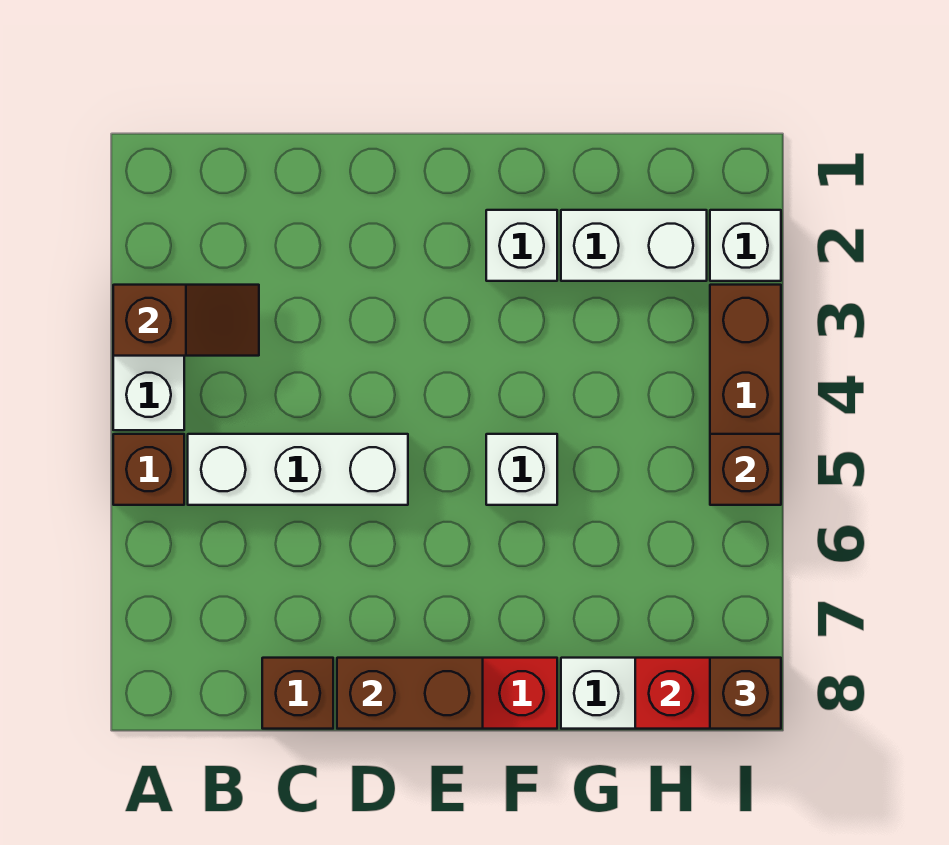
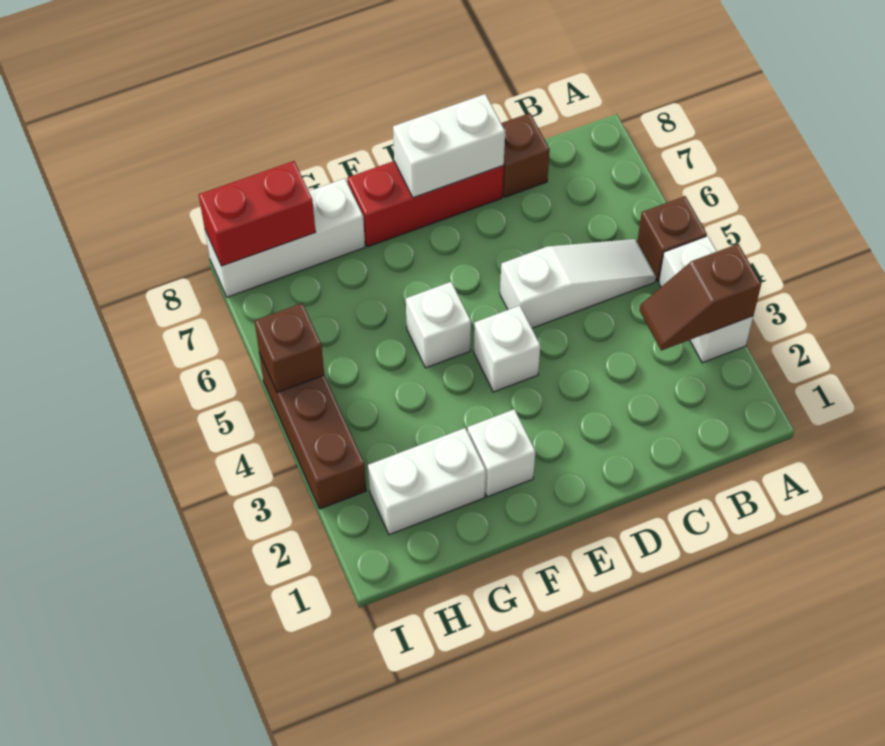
white brick B5:D5 level 1 -> white slope B5:D5 level 1 top D
brown brick D8:E8 level 2 -> white brick D8:E8 level 2
white brick I2 level 1 -> white brick E4 level 1
brown brick I8 level 3 -> none

